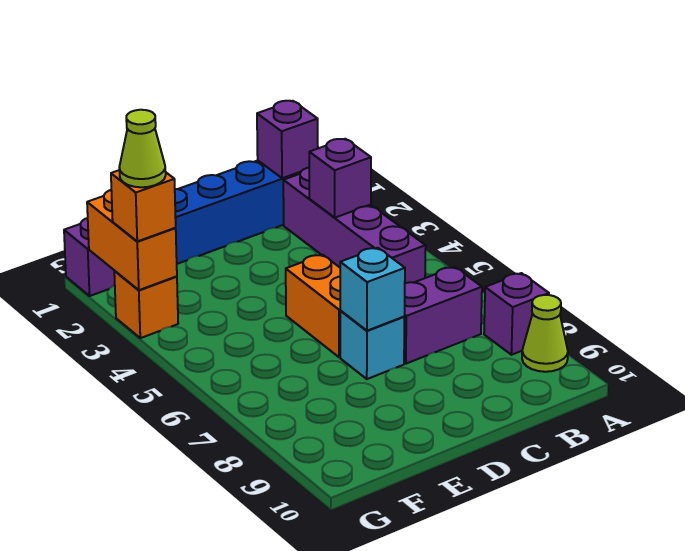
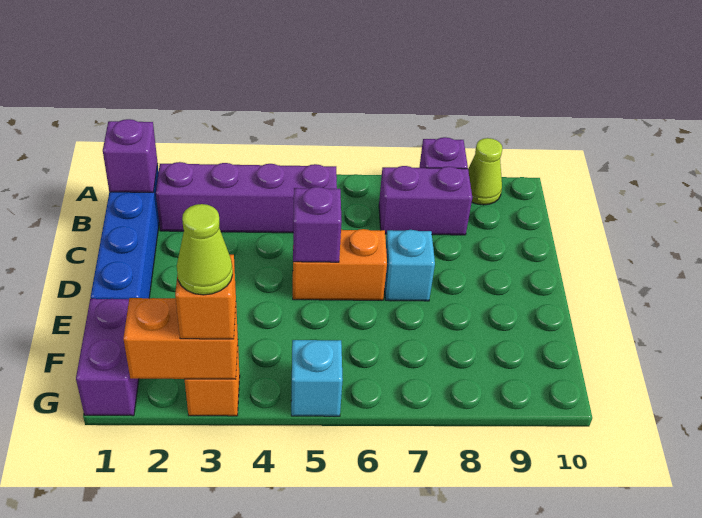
purple brick B3 level 2 -> purple brick D5 level 2
purple brick B7:C7 level 1 -> purple brick B7:B8 level 1
cyan brick D7 level 2 -> cyan brick G5 level 1

